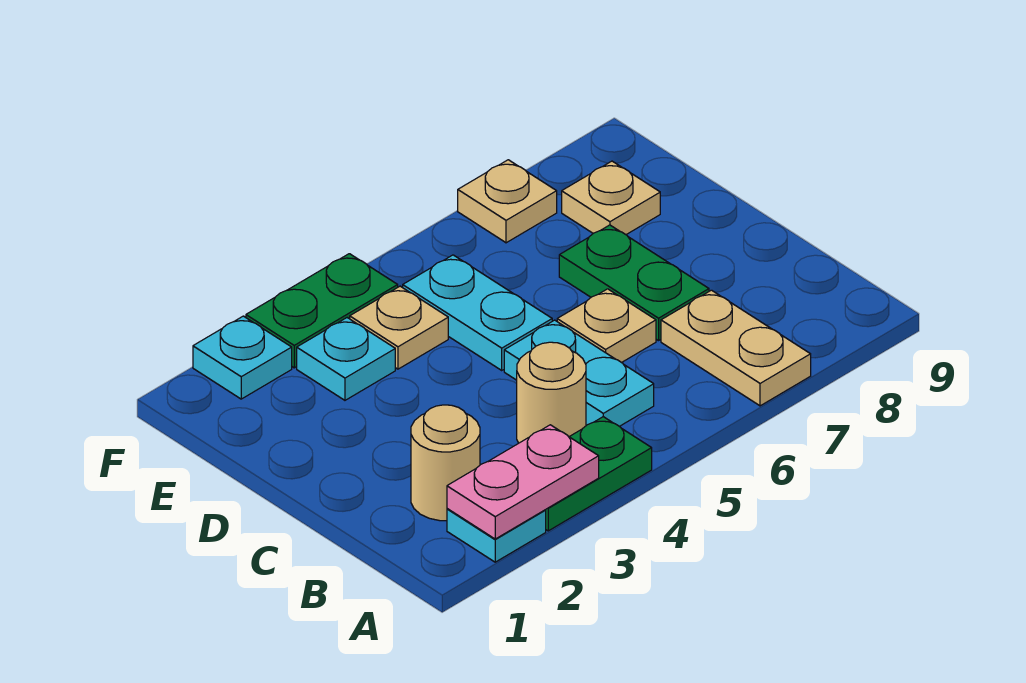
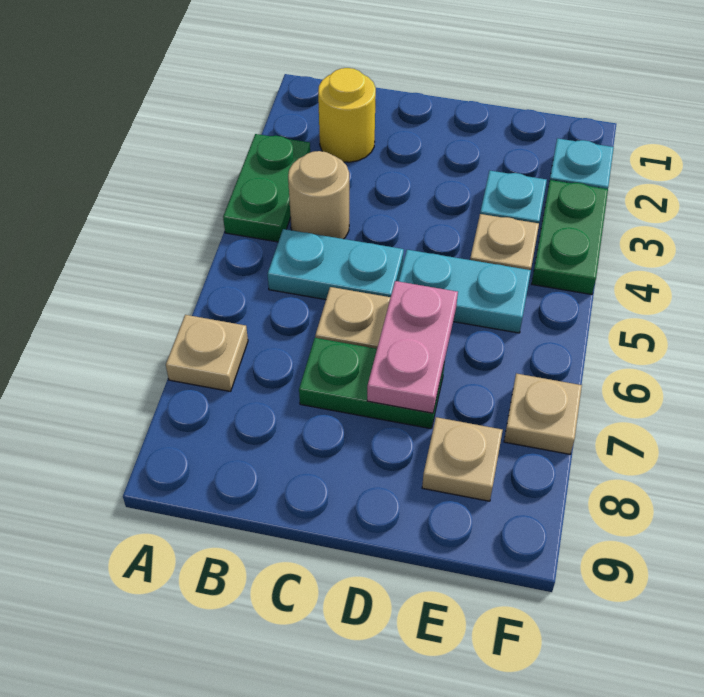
cyan plate A2 level 1 -> none
pink plate A2:A3 level 2 -> pink plate D6:D7 level 2
tan plate A7:B7 level 1 -> tan plate A7 level 1
tan round brick B2 level 1 -> yellow round brick B2 level 1

